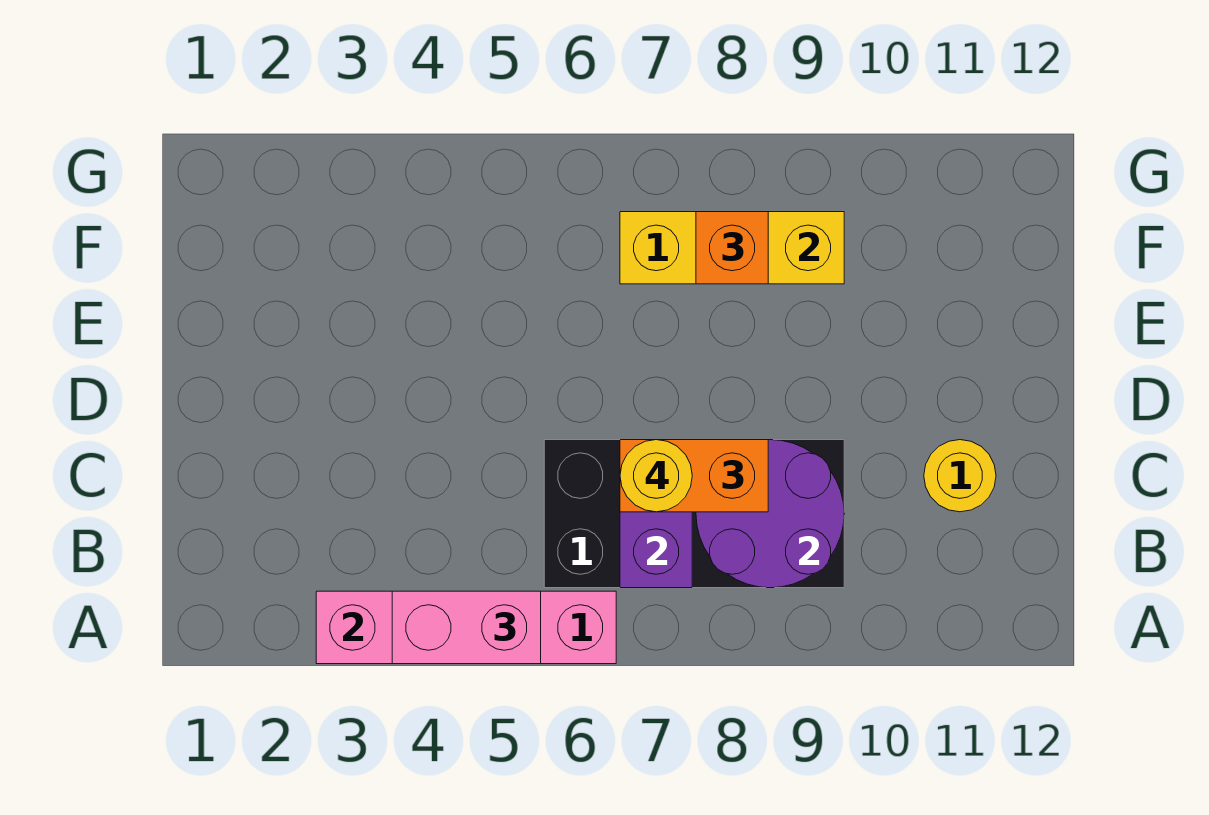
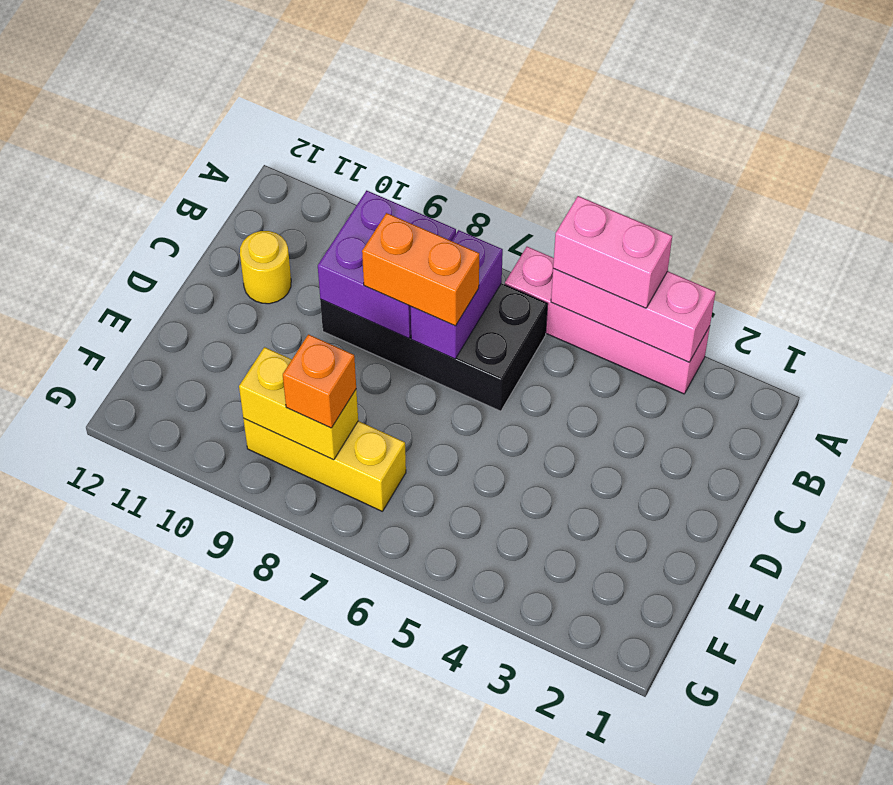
purple round brick B8:C9 level 2 -> purple brick B8:C9 level 2
yellow round brick C7 level 4 -> none

